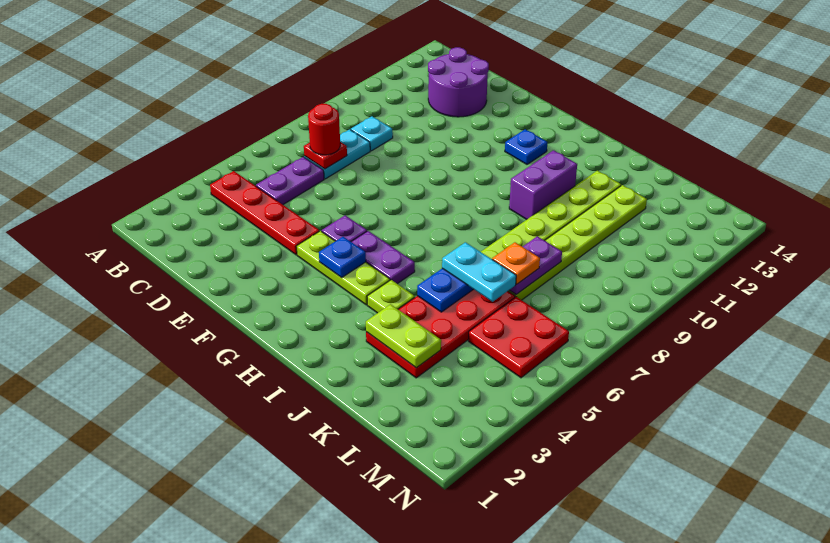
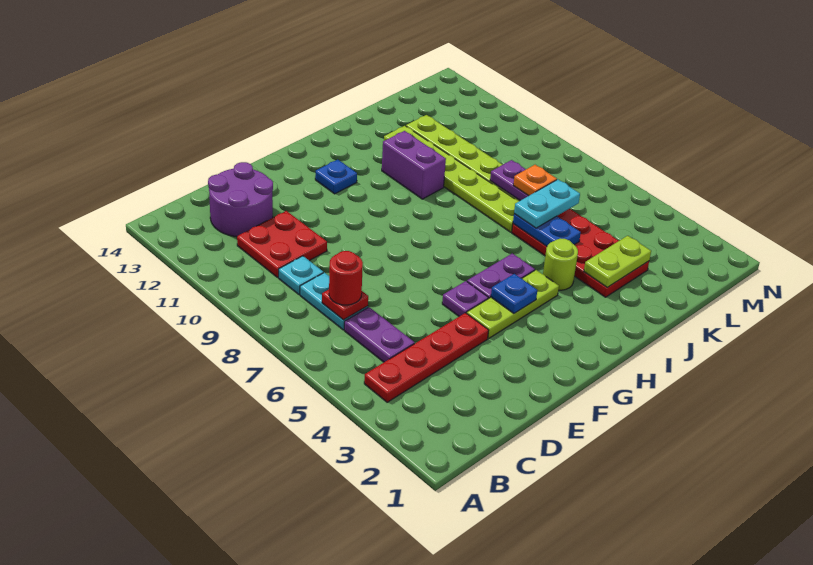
lime plate I4 level 1 -> lime round brick I4 level 1
red plate L5:M6 level 1 -> red plate C10:D11 level 1

